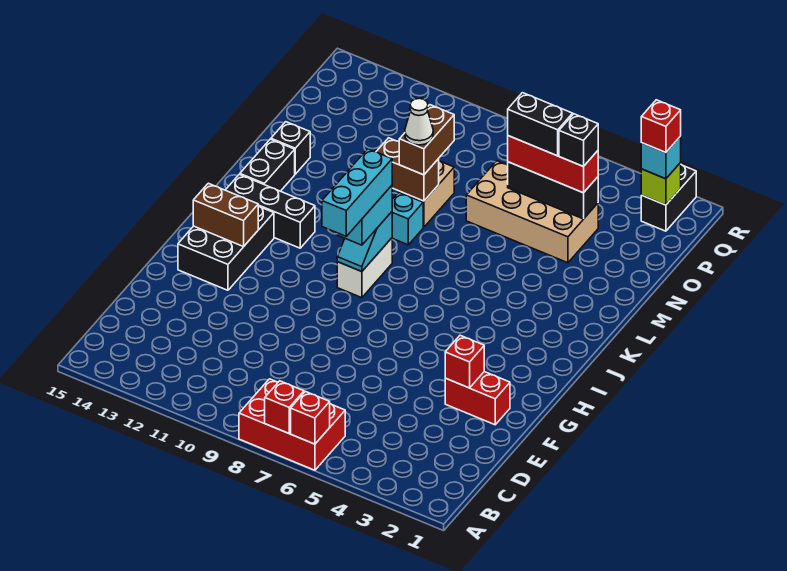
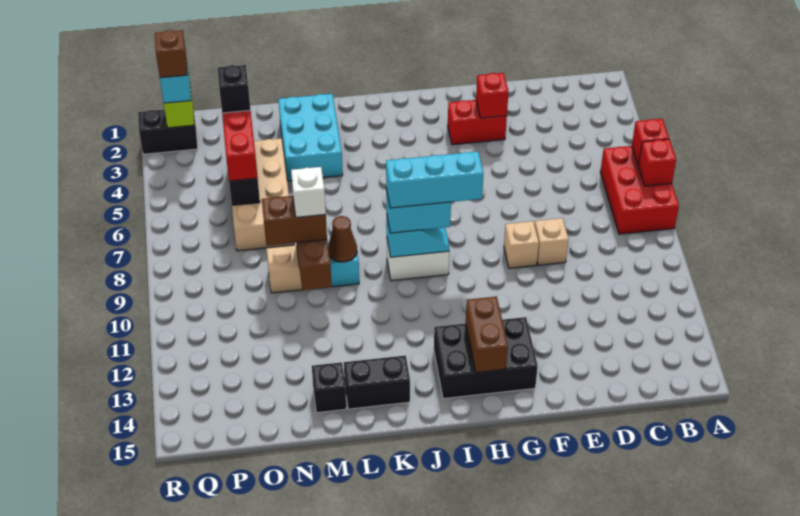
none -> tan brick E9 level 1
red brick F2:F3 level 1 -> red brick F3:G3 level 1
none -> tan brick F9 level 1
black brick J12:J14 level 1 -> none
none -> cyan brick L2:M4 level 1
none -> brown cone L9 level 2
white cone M9 level 4 -> white brick M9 level 4
black brick O5:O6 level 4 -> none
red brick Q2 level 4 -> brown brick Q2 level 4

